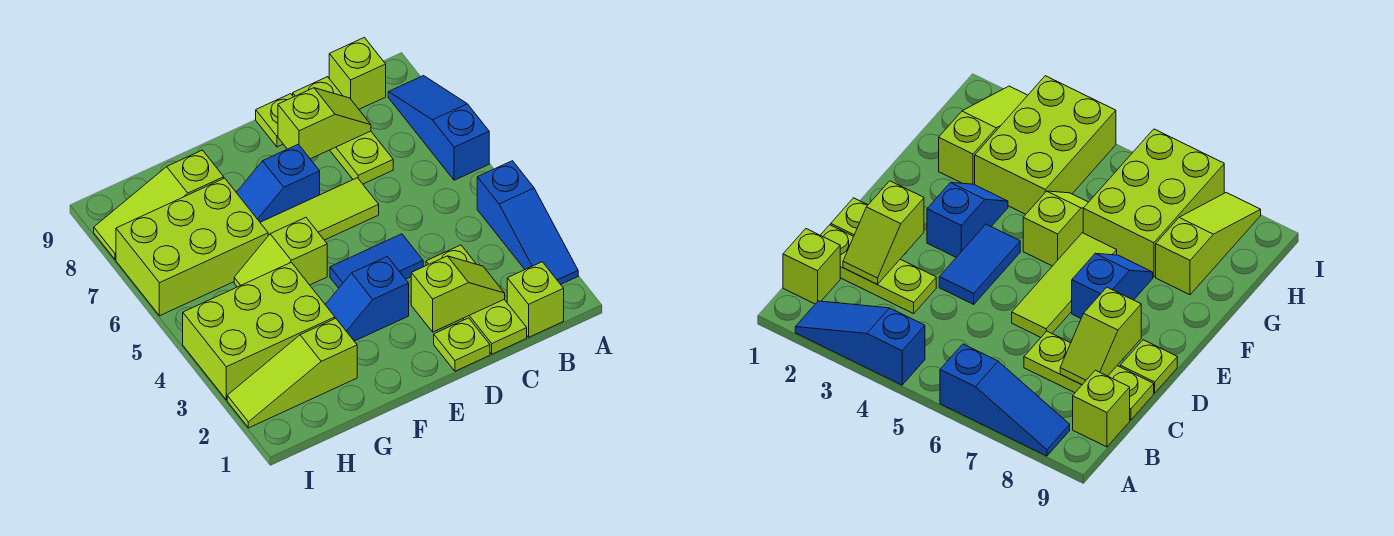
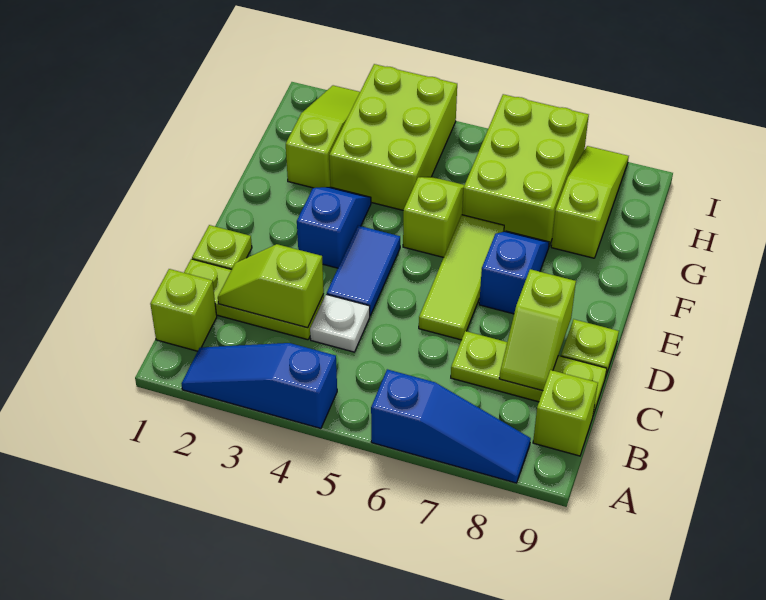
lime slope C2:D2 level 2 top D -> lime slope C2:C3 level 2 top 3
none -> white plate C4 level 1

